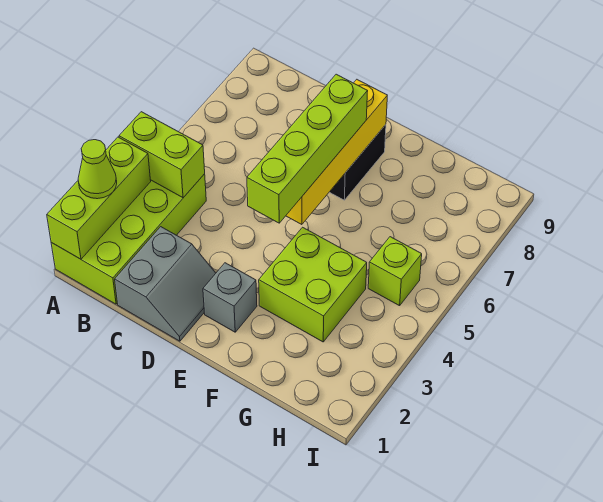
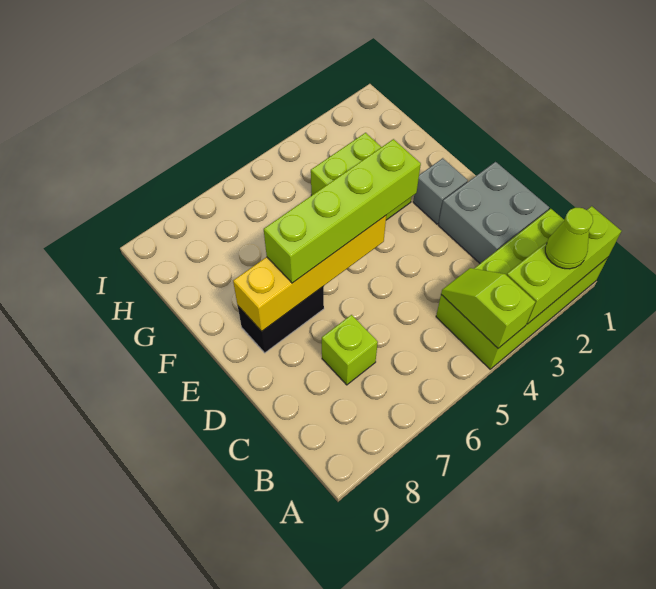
lime brick A4:B4 level 2 -> lime slope A4:B4 level 2 top A
grey slope C1:D2 level 1 top C -> grey brick C1:D2 level 1
lime brick H5 level 1 -> lime brick C7 level 1

